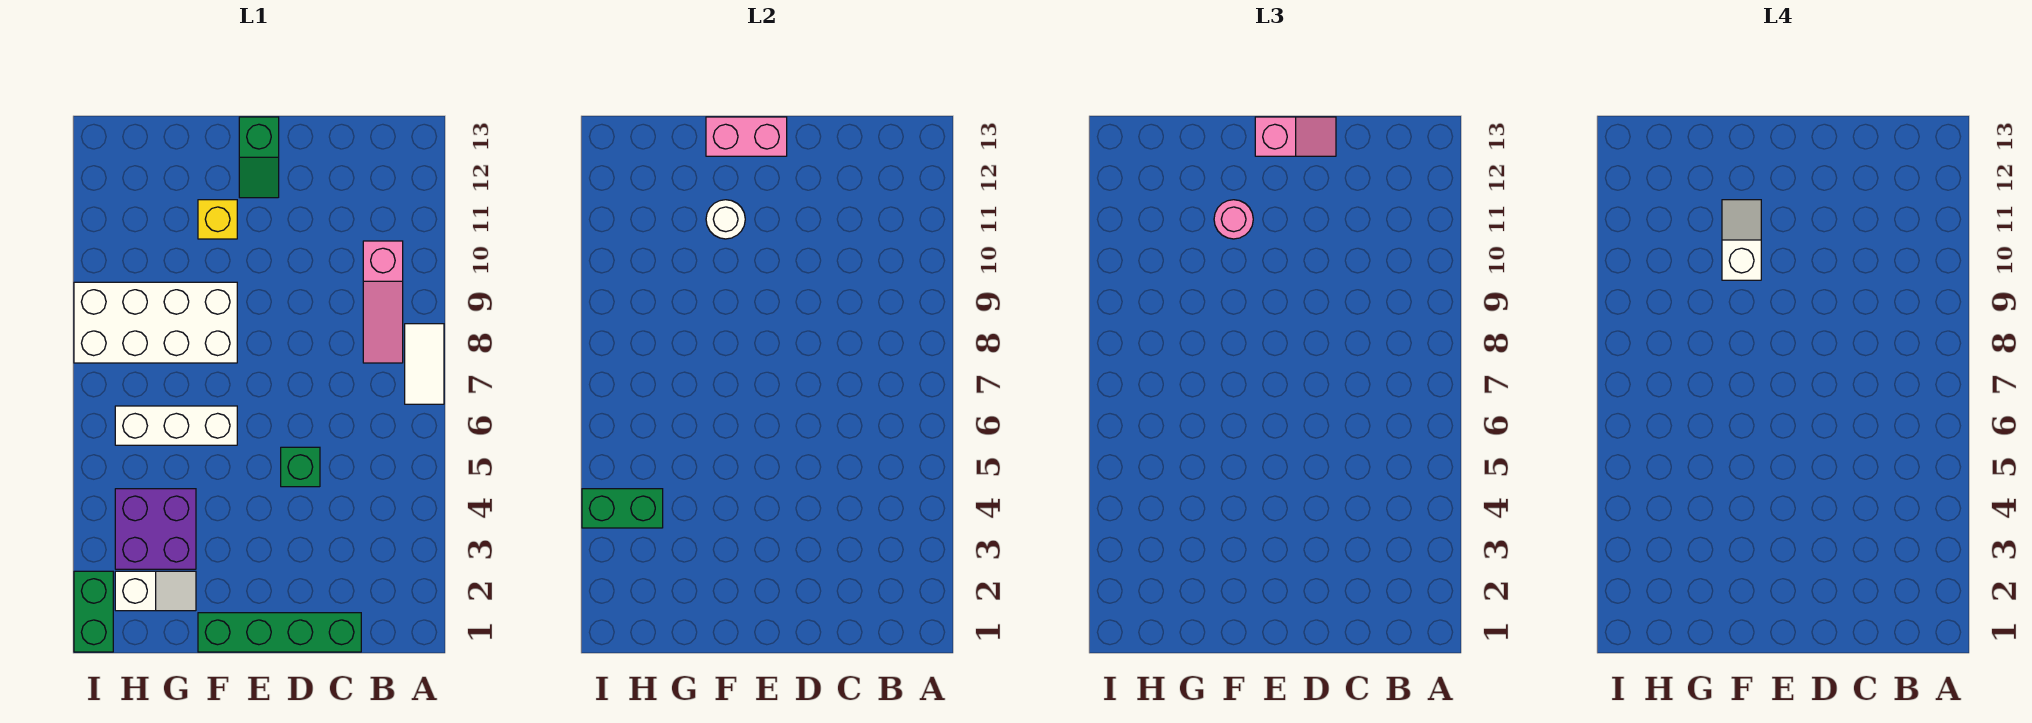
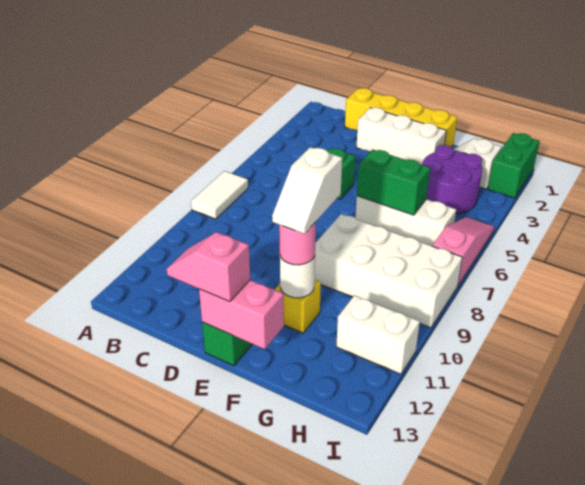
pink slope B8:B10 level 1 top 10 -> pink slope I5:I7 level 1 top 7
green brick C1:F1 level 1 -> yellow brick C1:F1 level 1
none -> white brick D2:F2 level 1
purple brick G3:H4 level 1 -> purple round brick G3:H4 level 1
green brick H4:I4 level 2 -> green brick F6:G6 level 2
none -> white brick H11:I11 level 1

